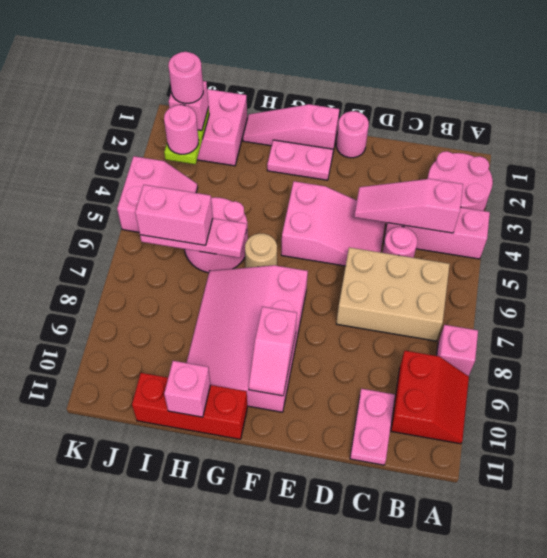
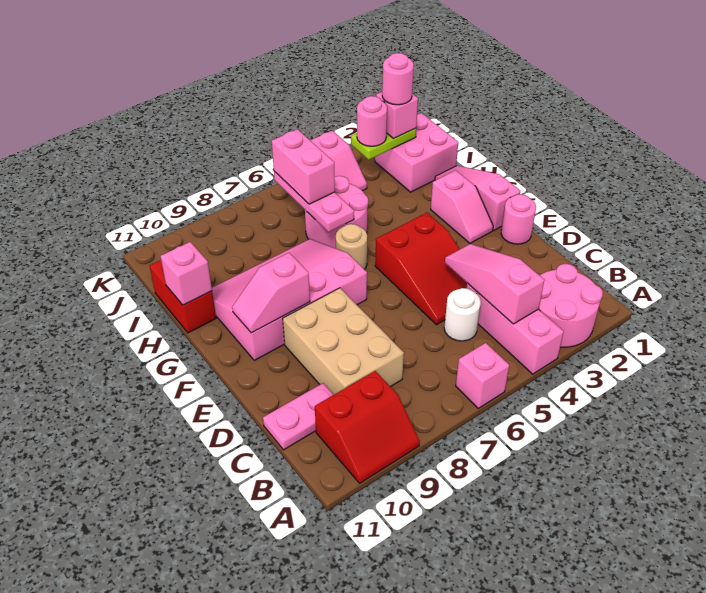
pink brick A8 level 1 -> pink brick A6 level 1
tan brick B6:D7 level 1 -> tan brick C8:E9 level 1
pink round brick C5 level 1 -> white round brick C5 level 1
pink slope D4:F5 level 1 top F -> red slope D4:F5 level 1 top F
pink plate F2:G2 level 1 -> pink slope F2:G2 level 1 top G
red brick G11:I11 level 1 -> red brick H11:I11 level 1

